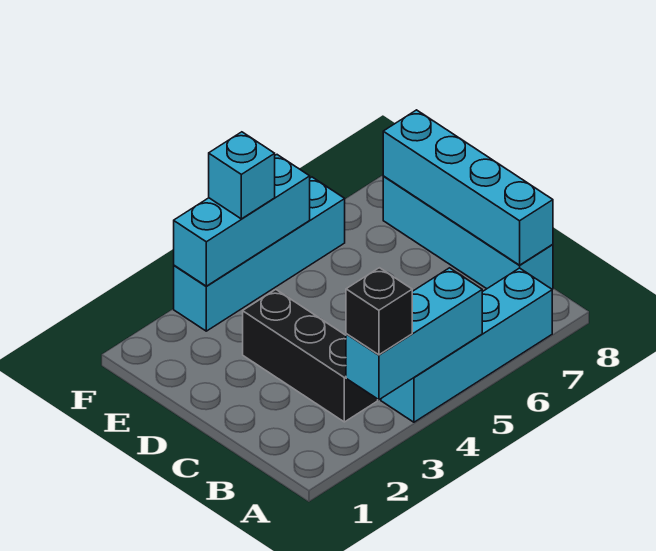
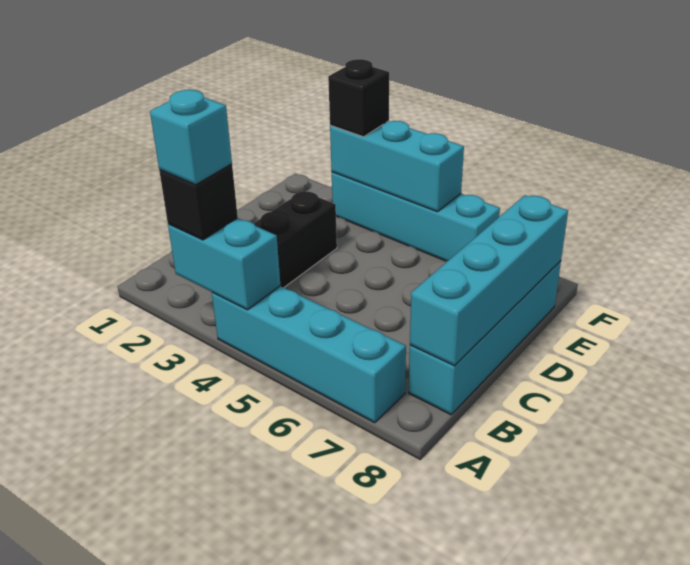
cyan brick A3:A5 level 2 -> cyan brick A3:A4 level 2
none -> black brick F3 level 3
cyan brick F4 level 3 -> cyan brick A3 level 4

